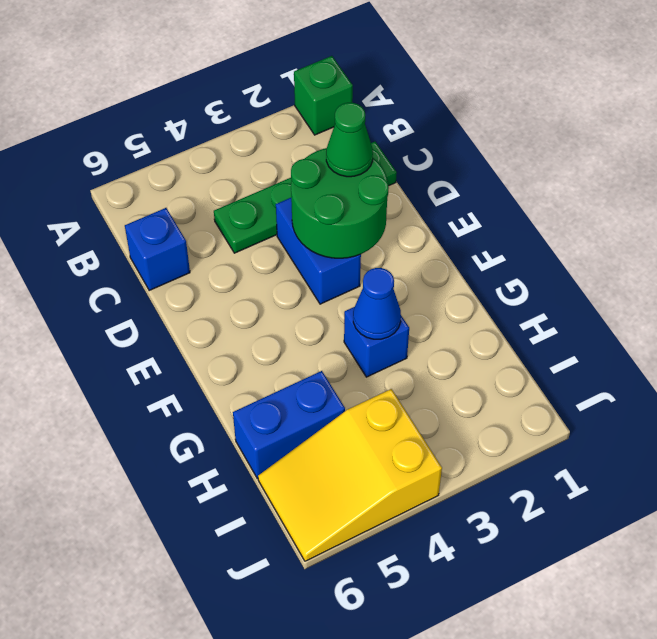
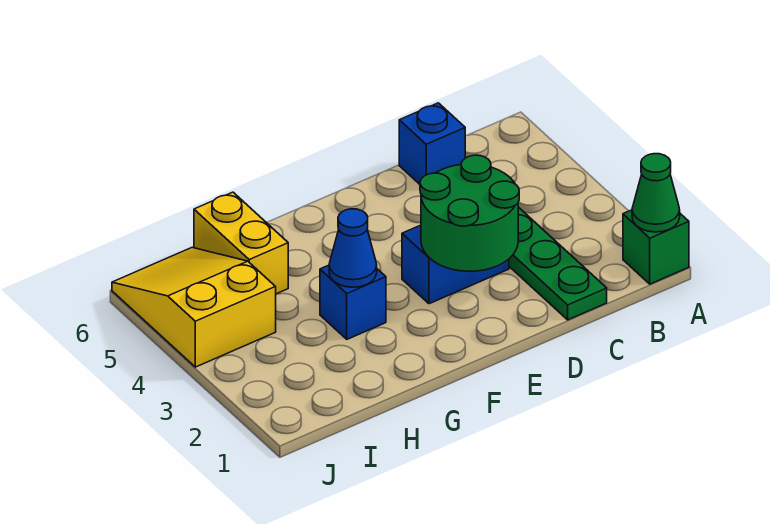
green cone D2 level 3 -> green cone A1 level 2
blue brick H5:H6 level 1 -> yellow brick H5:H6 level 1

